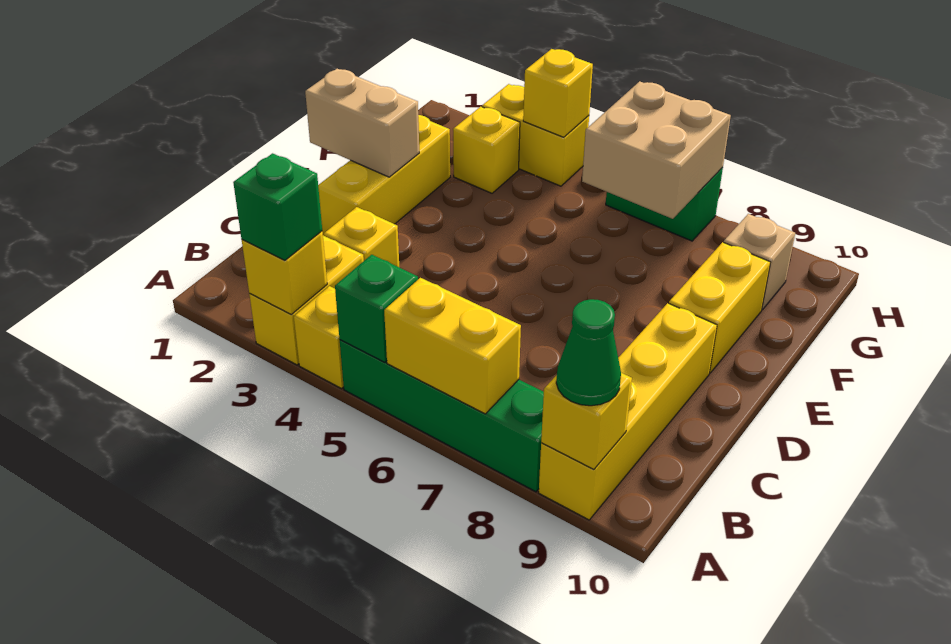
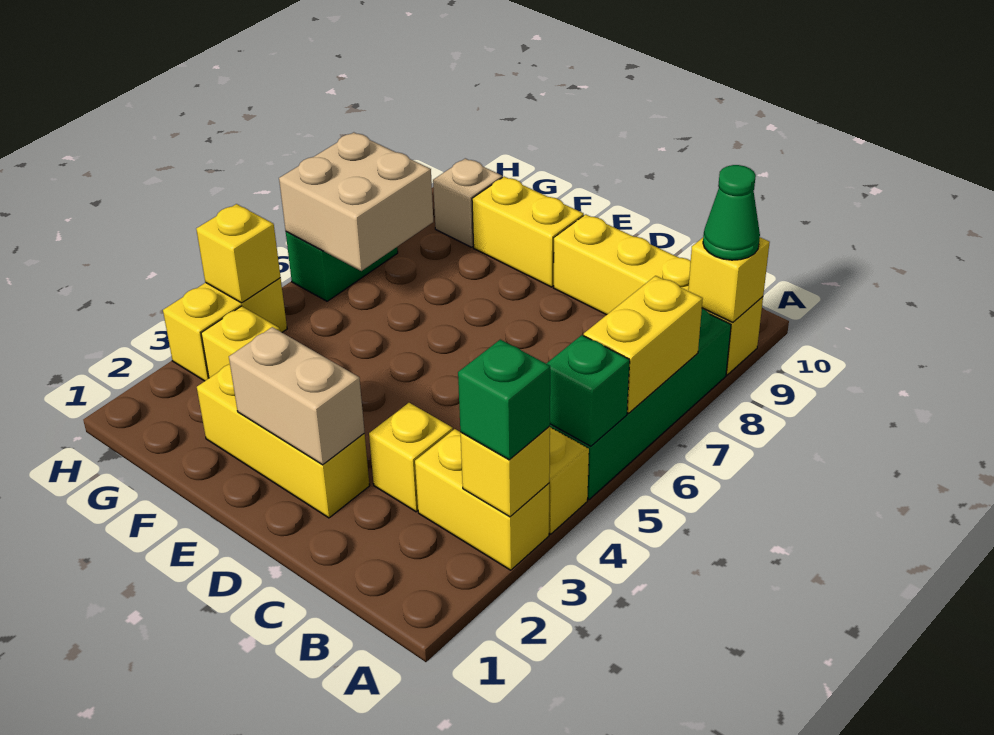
tan brick E1:E2 level 2 -> tan brick D2:E2 level 2

